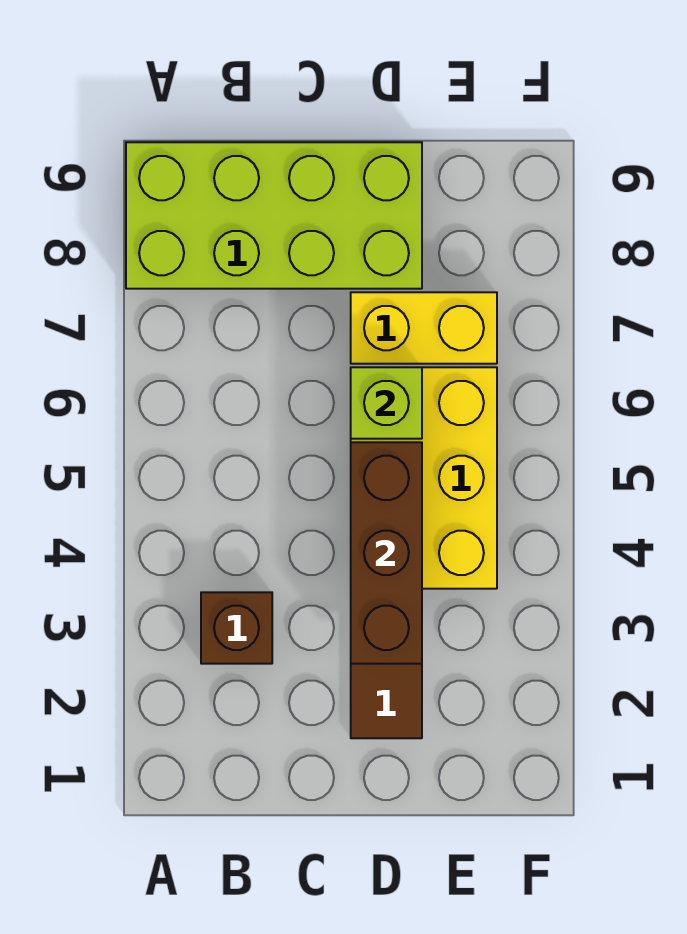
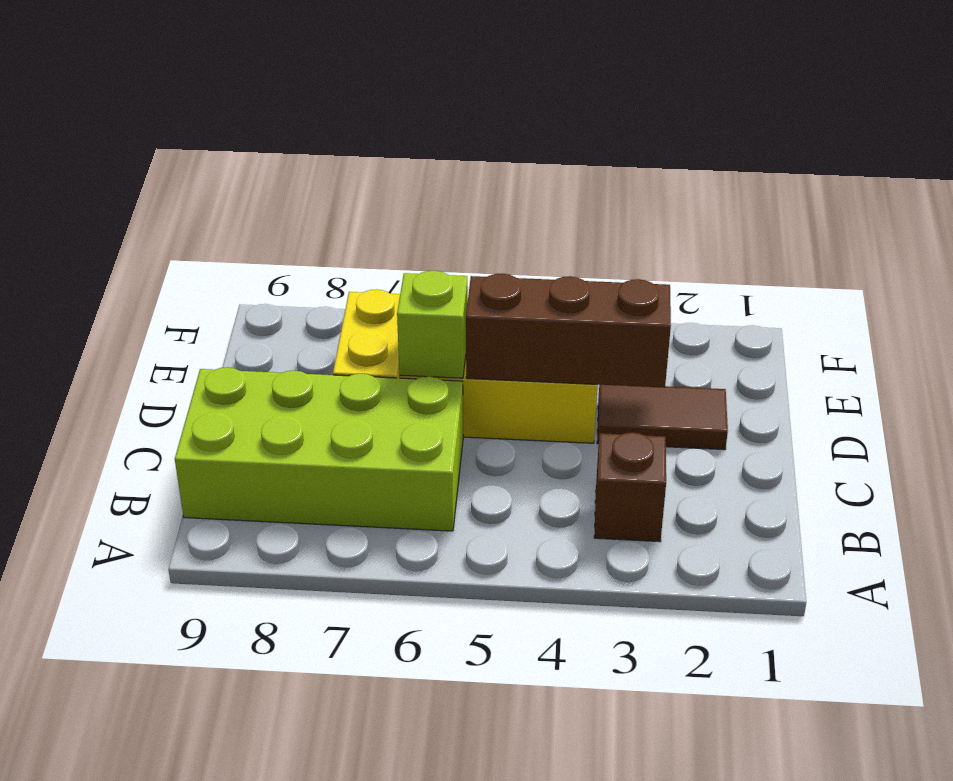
lime brick A8:D9 level 1 -> lime brick B6:C9 level 1

